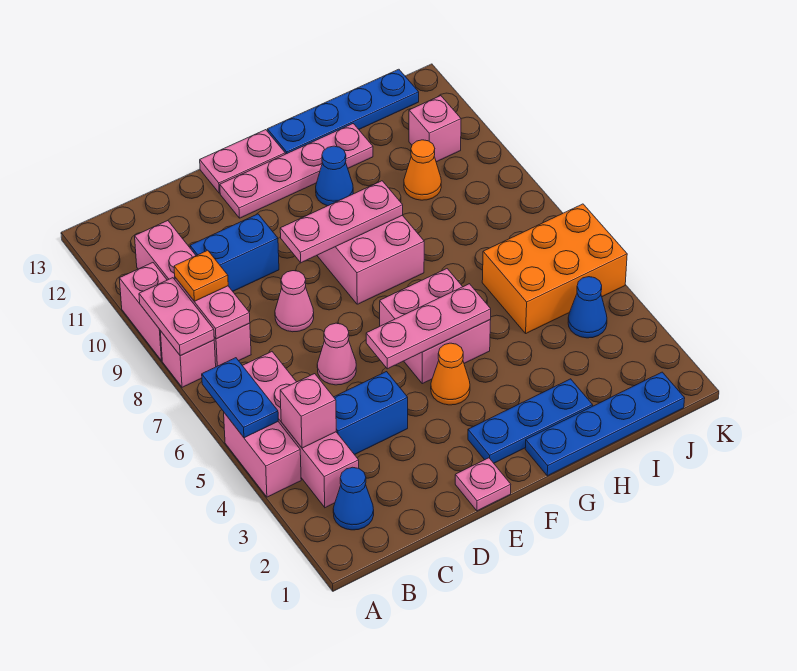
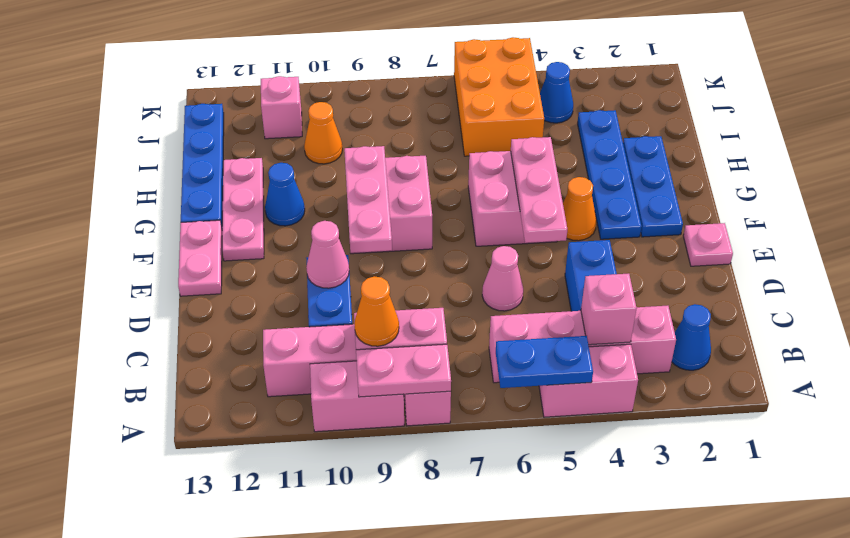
orange plate B9 level 3 -> orange cone B9 level 3
pink cone D8 level 1 -> pink cone D10 level 2
pink plate E12:H12 level 1 -> pink plate F12:H12 level 1
blue plate G1:J1 level 1 -> blue plate F3:I3 level 1

